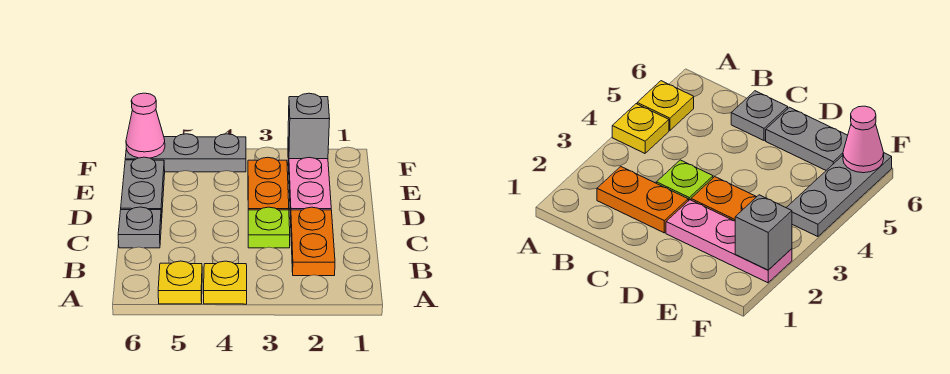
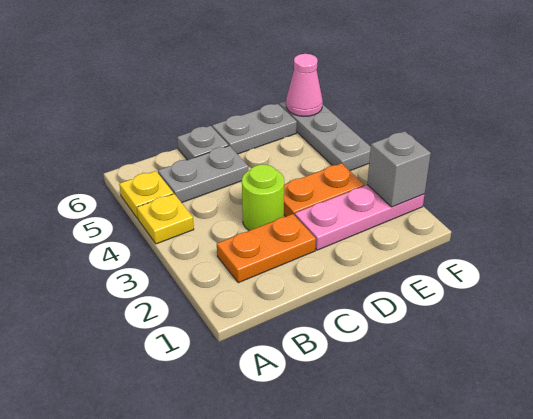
none -> grey plate B5:C5 level 1
lime plate C3 level 1 -> lime round brick C3 level 1

